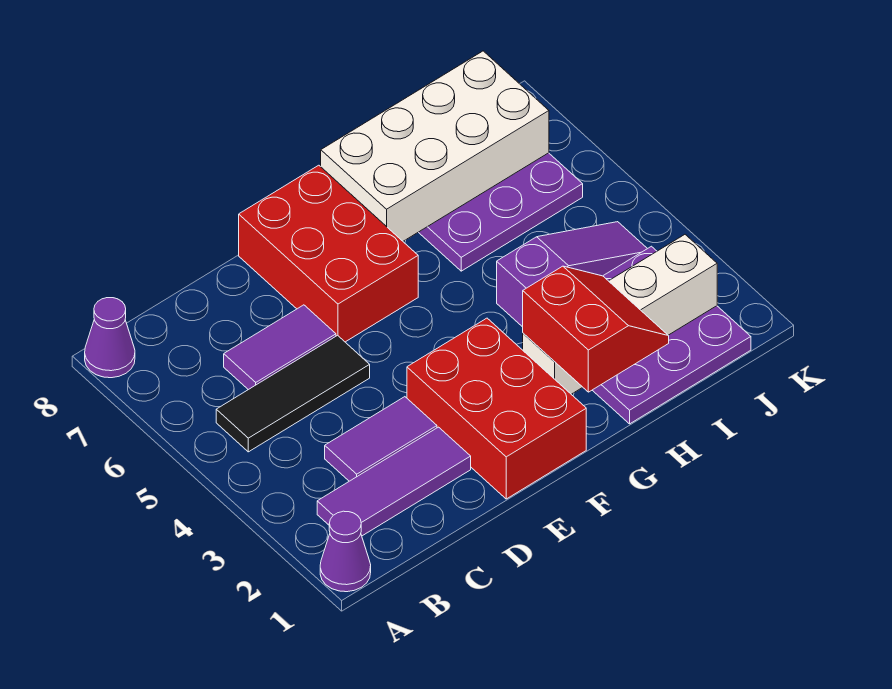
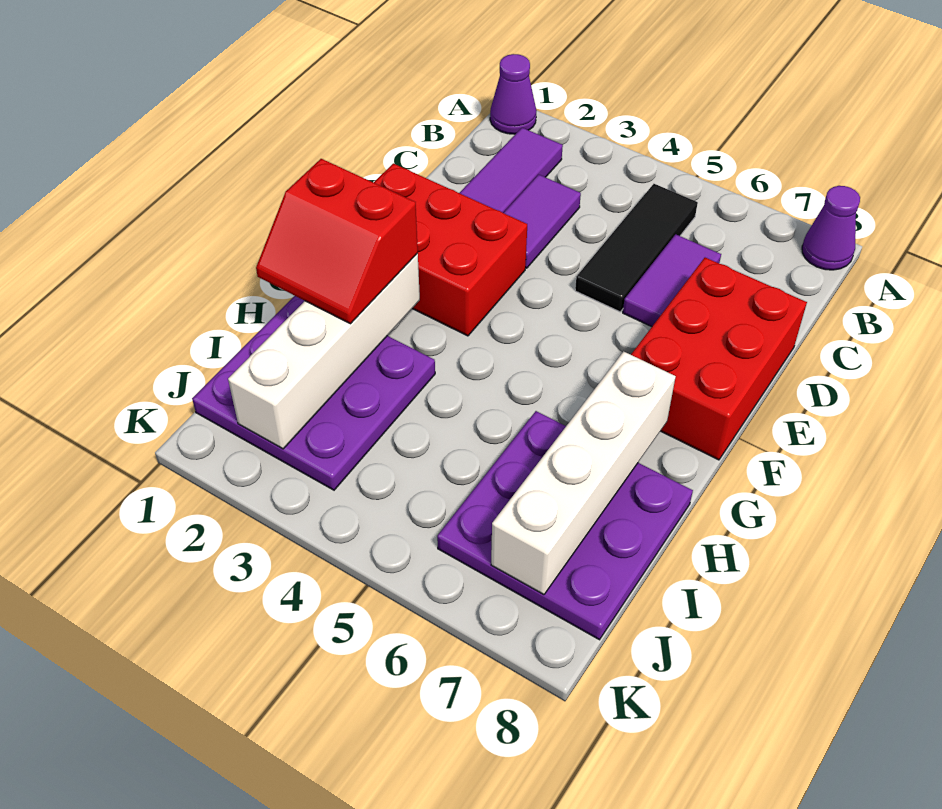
red brick E6:F8 level 1 -> red brick D7:F8 level 1
white brick G7:J8 level 2 -> white brick G7:J7 level 2
purple slope H4:J4 level 1 top H -> none

